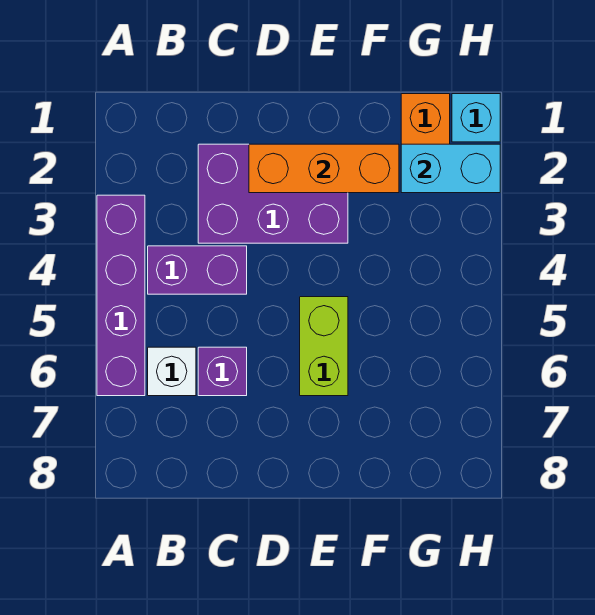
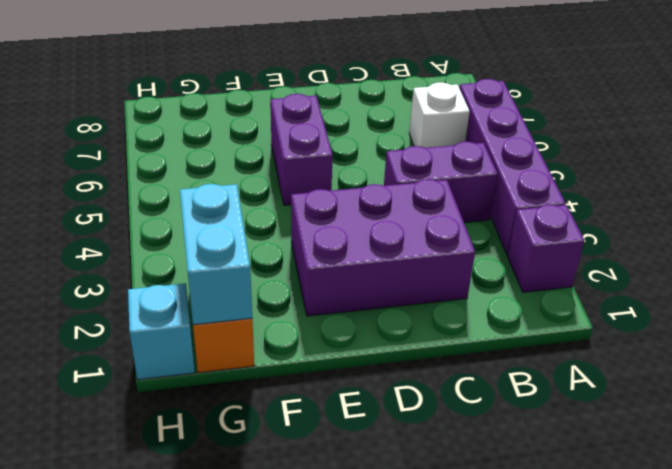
purple brick C6 level 1 -> purple brick A2 level 1
orange brick D2:F2 level 2 -> none
lime brick E5:E6 level 1 -> purple brick E5:E6 level 1
cyan brick G2:H2 level 2 -> cyan brick G1:G2 level 2

